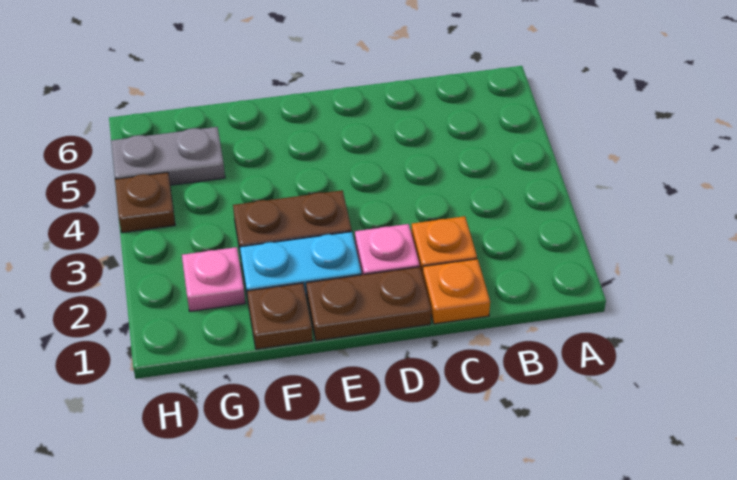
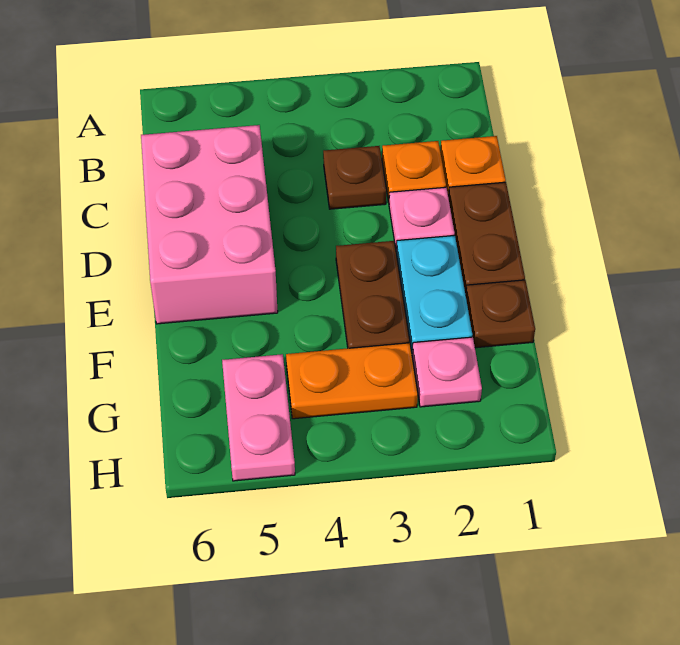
none -> pink brick C5:E6 level 1
none -> orange plate G3:G4 level 1
grey plate G5:H5 level 1 -> pink plate G5:H5 level 1
brown plate H4 level 1 -> brown plate C3 level 1

